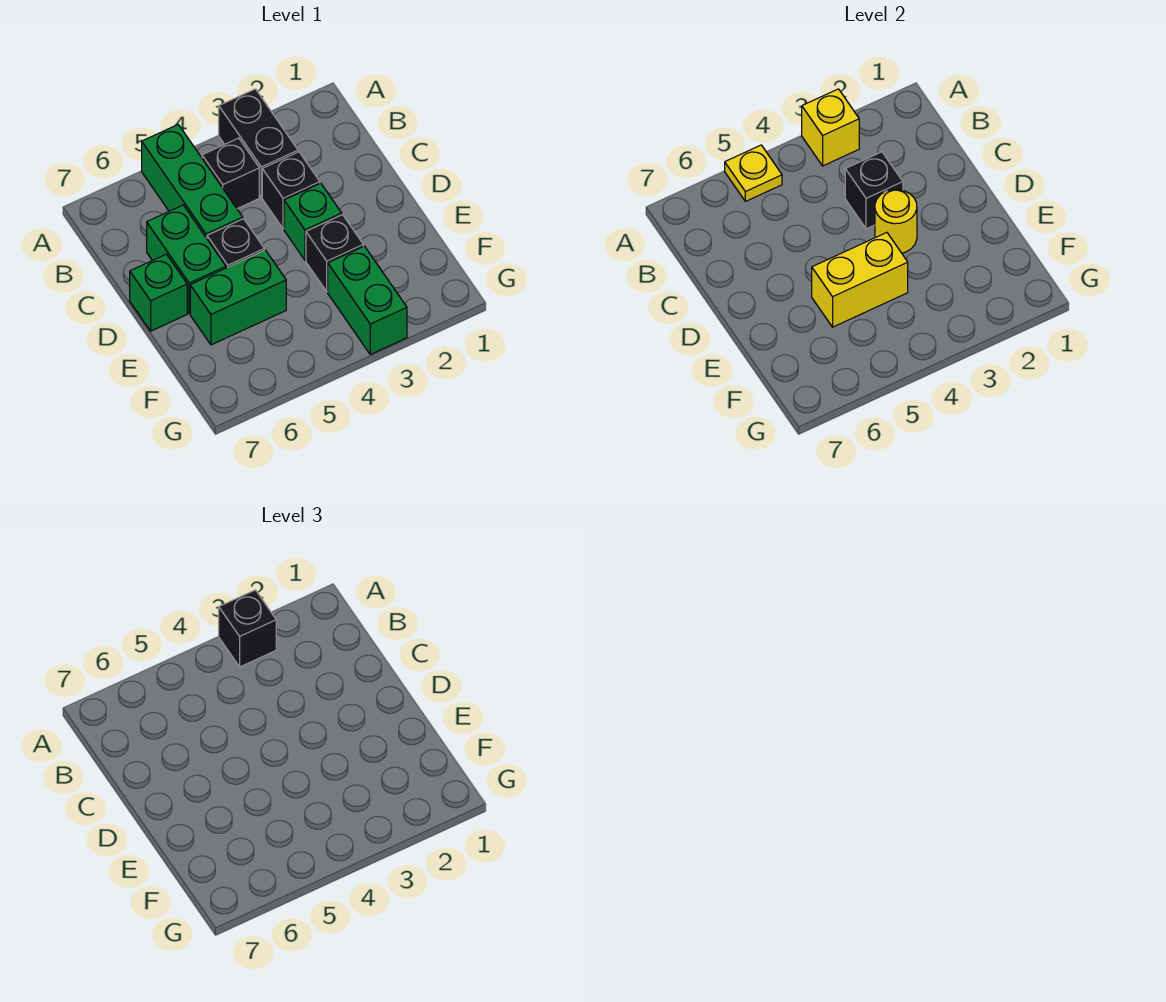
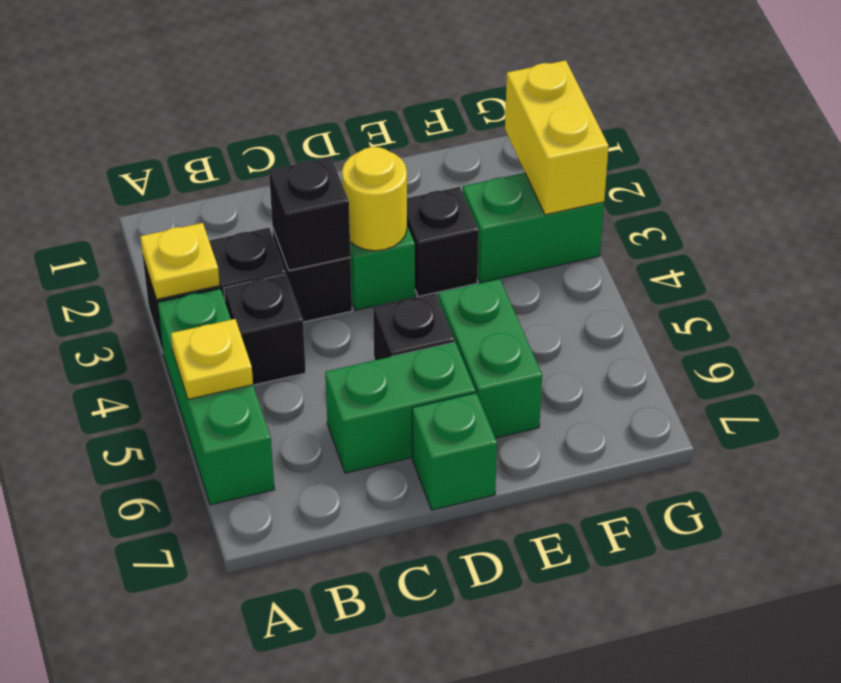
yellow brick A3 level 2 -> yellow plate A3 level 2
black brick A3 level 3 -> none
green brick A5:C5 level 1 -> green brick A4:A6 level 1
yellow brick E4:E5 level 2 -> yellow brick G2:G3 level 2

